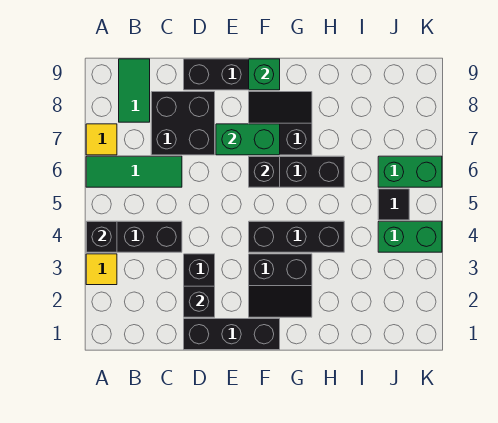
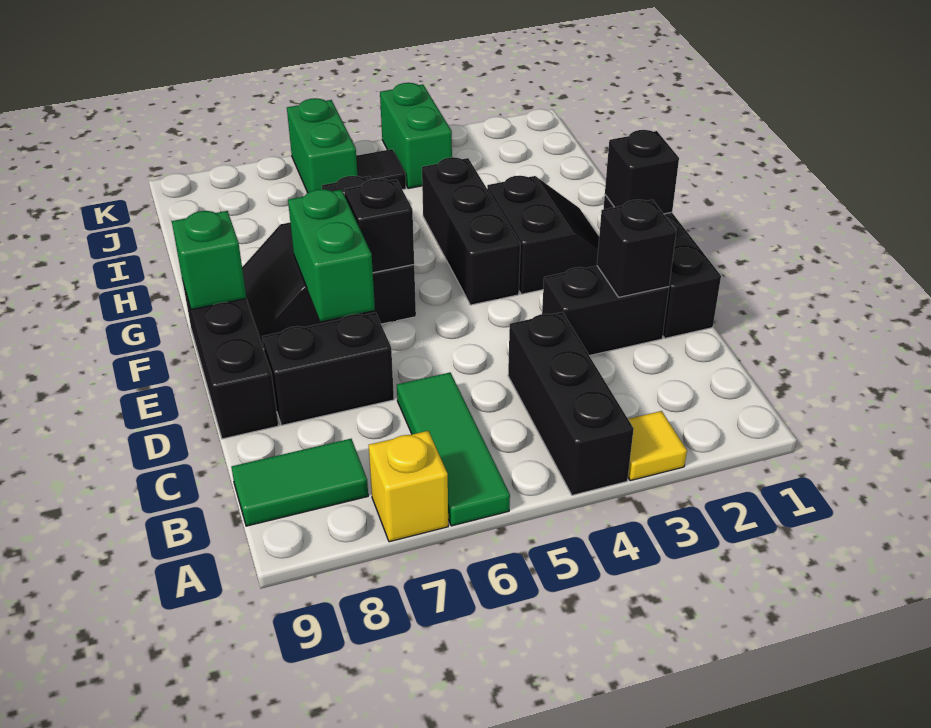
black brick A4 level 2 -> black brick F1 level 2
yellow tile A7 level 1 -> yellow brick A7 level 1
black brick C7:D8 level 1 -> black brick D7:D8 level 1

